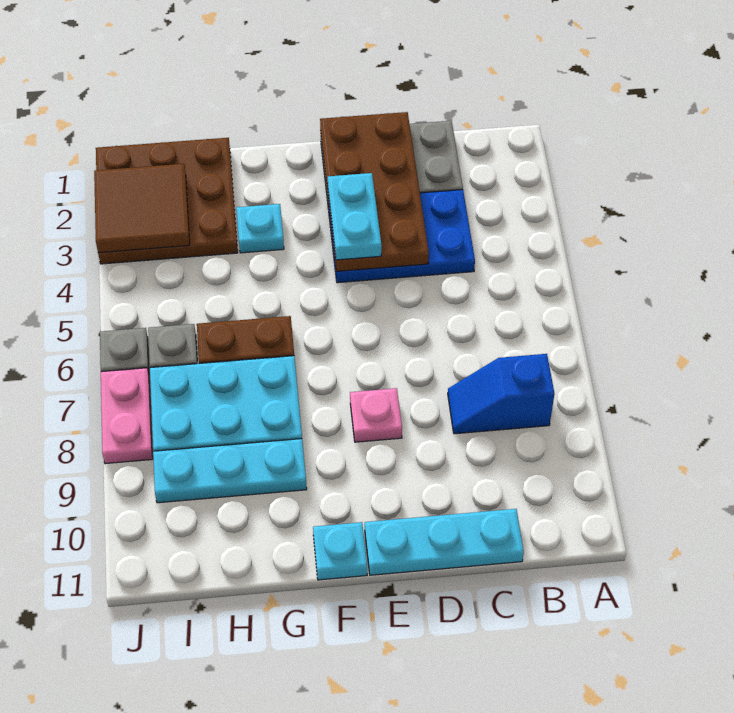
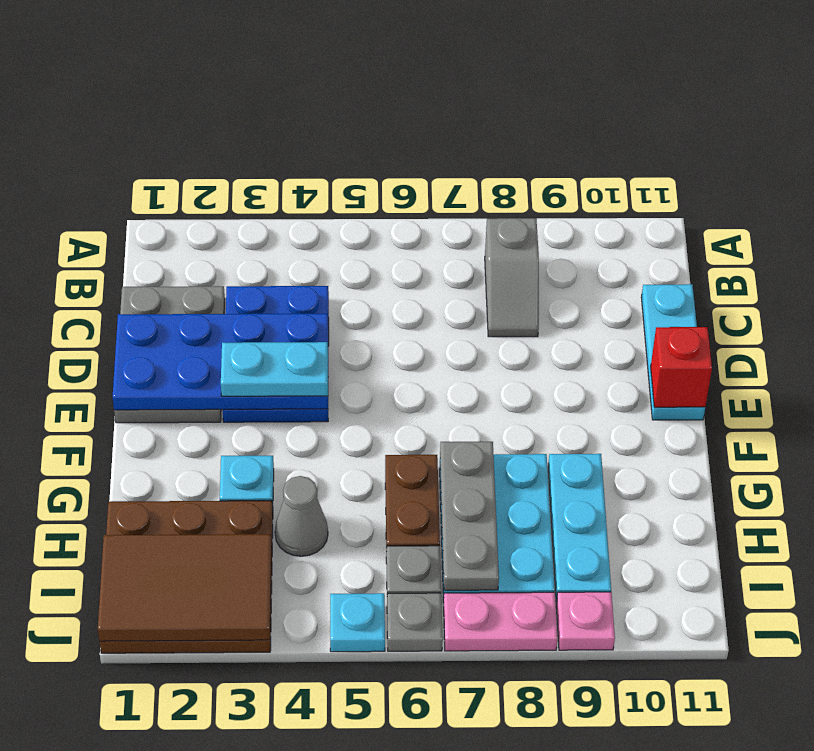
blue slope B8:C8 level 1 top B -> grey slope B8:C8 level 1 top B
brown plate D1:E4 level 2 -> blue plate D1:E4 level 2
pink plate E8 level 1 -> pink plate J9 level 1
none -> red brick E11 level 2
cyan plate F11 level 1 -> cyan plate J5 level 1
none -> grey plate G7:I7 level 2
none -> grey cone H4 level 1
brown tile I2:J3 level 2 -> brown tile I1:J3 level 2

